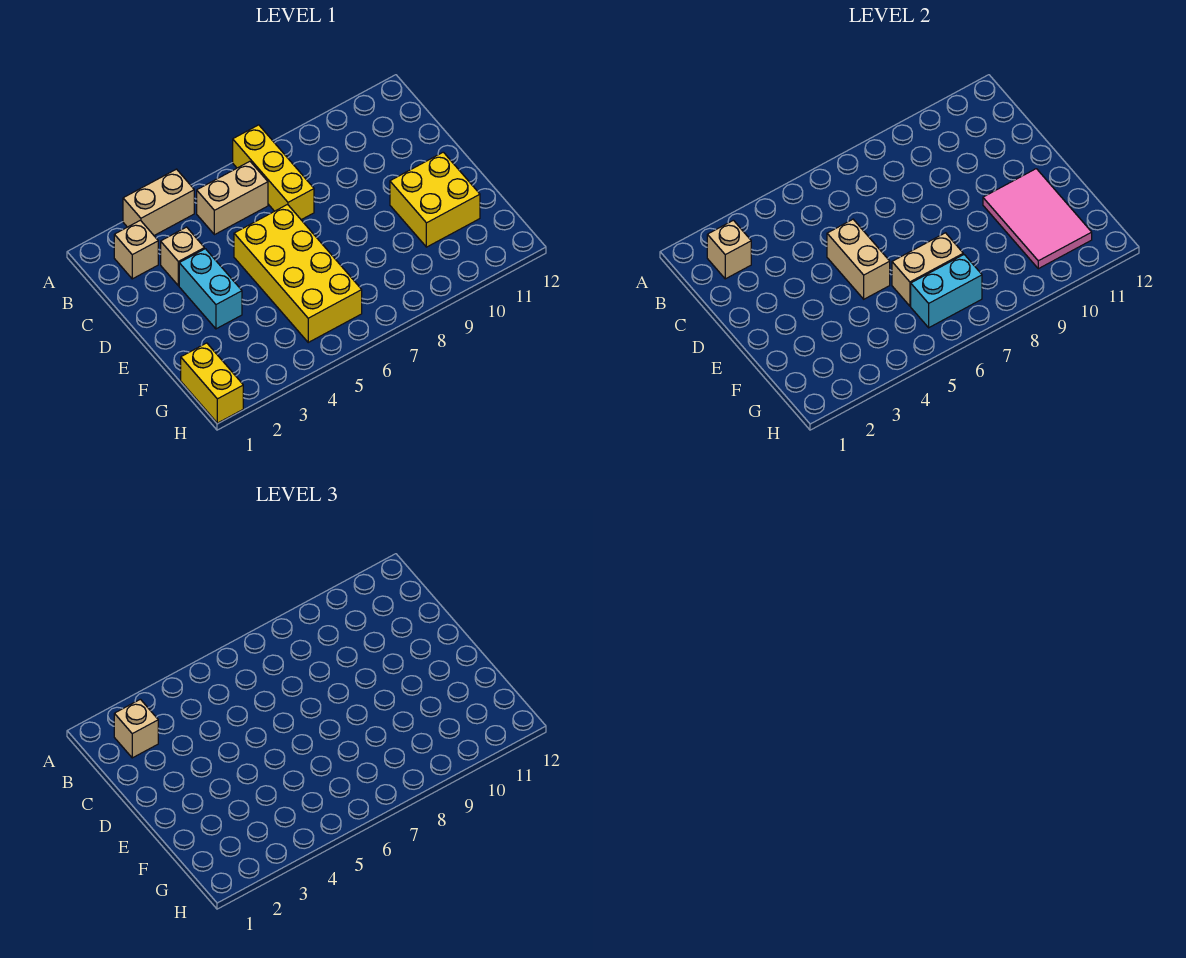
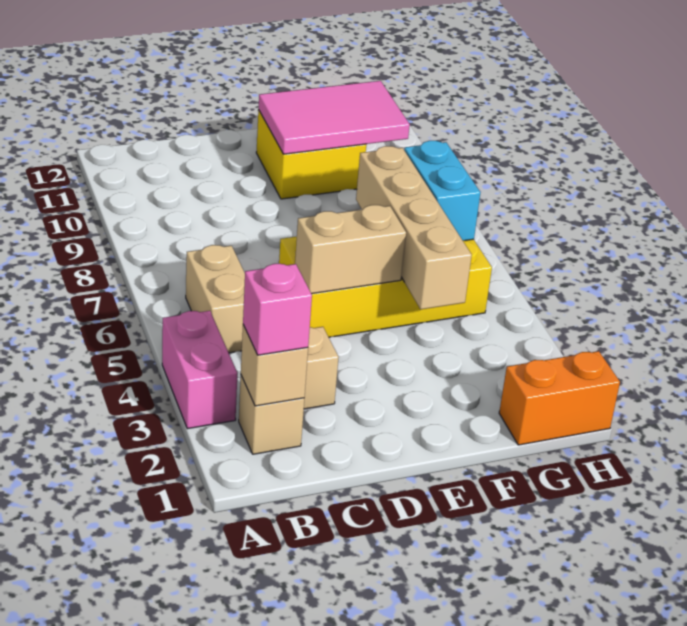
tan brick A3:A4 level 1 -> pink brick A3:A4 level 1
yellow brick A7:C7 level 1 -> none
tan brick B2 level 3 -> pink brick B2 level 3
cyan brick D3:E3 level 1 -> none
tan brick F6:F7 level 2 -> tan brick F4:F7 level 2
yellow brick G1:H1 level 1 -> orange brick G1:H1 level 1

